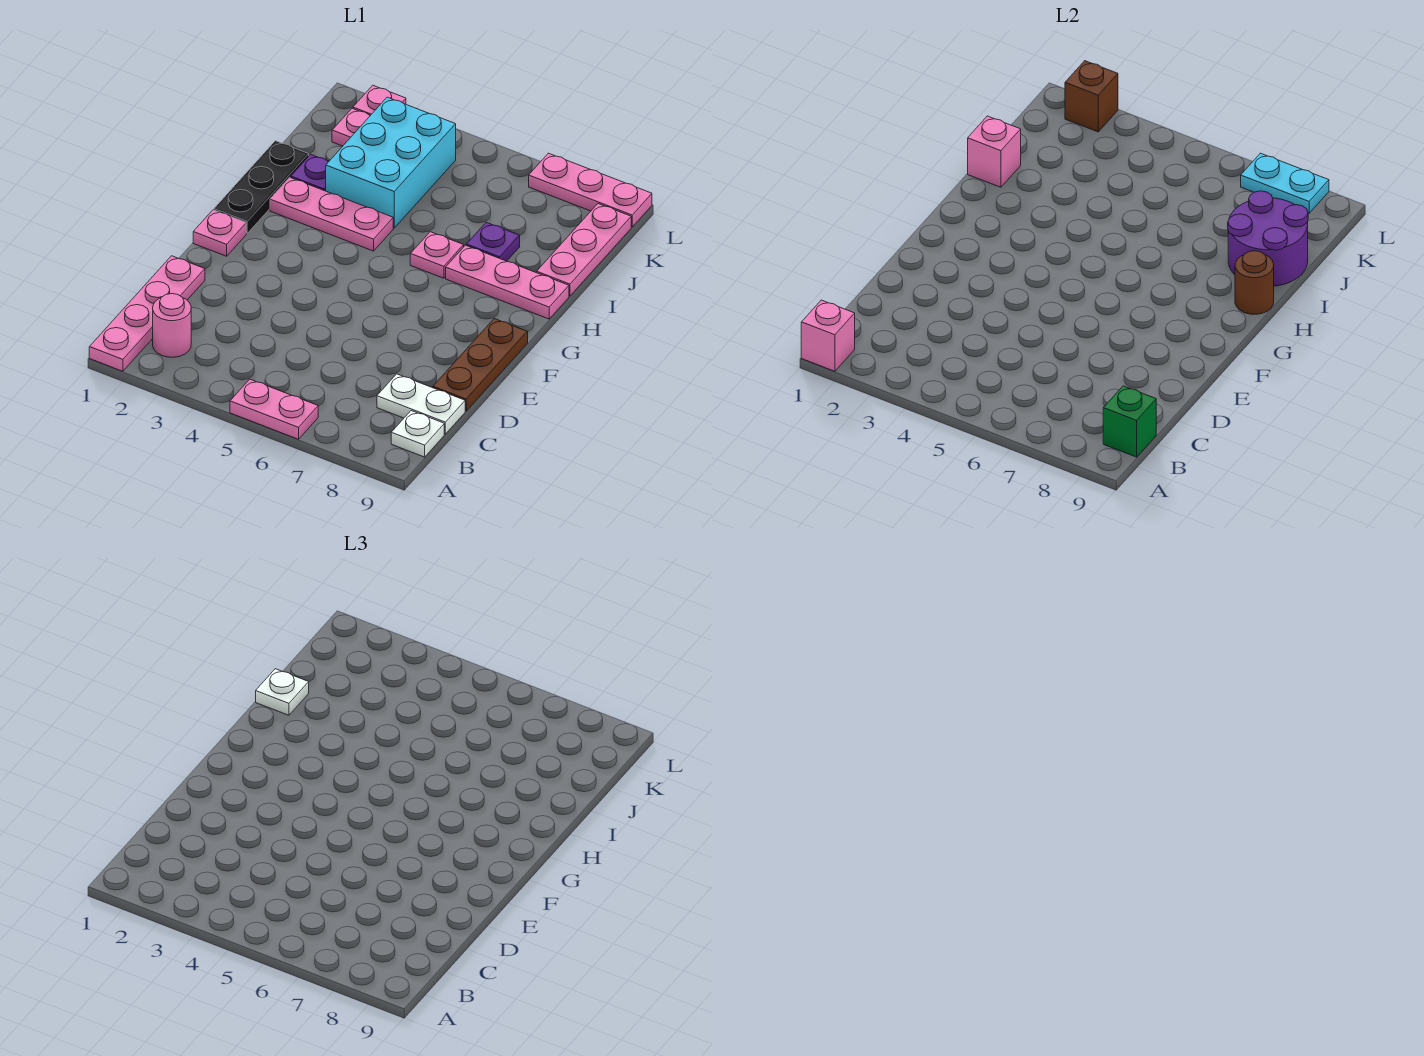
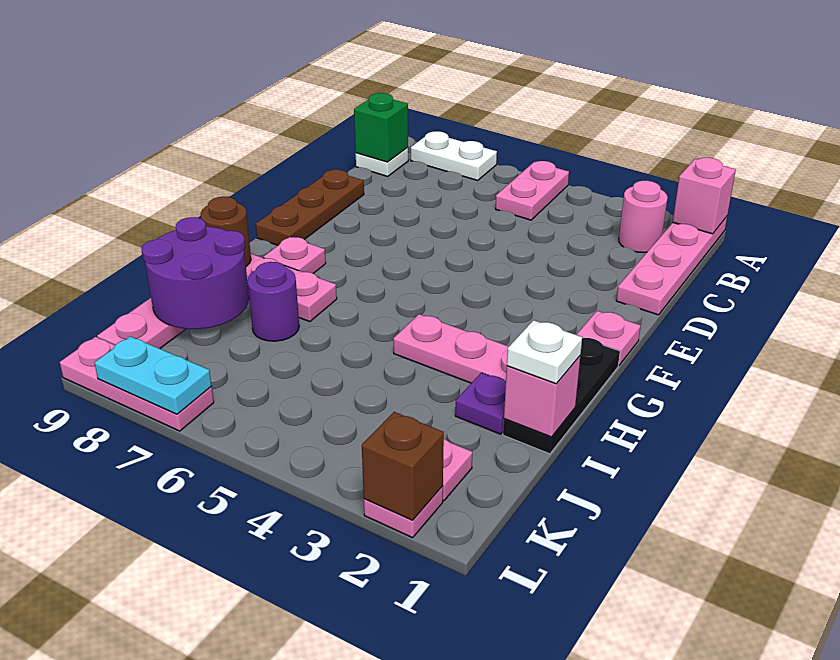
pink plate A5:A6 level 1 -> pink plate A5:B5 level 1
white plate C8:C9 level 1 -> white plate A7:A8 level 1
pink plate H6 level 1 -> pink plate G8 level 1
cyan brick I3:K4 level 1 -> none
purple plate I7 level 1 -> purple round brick I7 level 1

